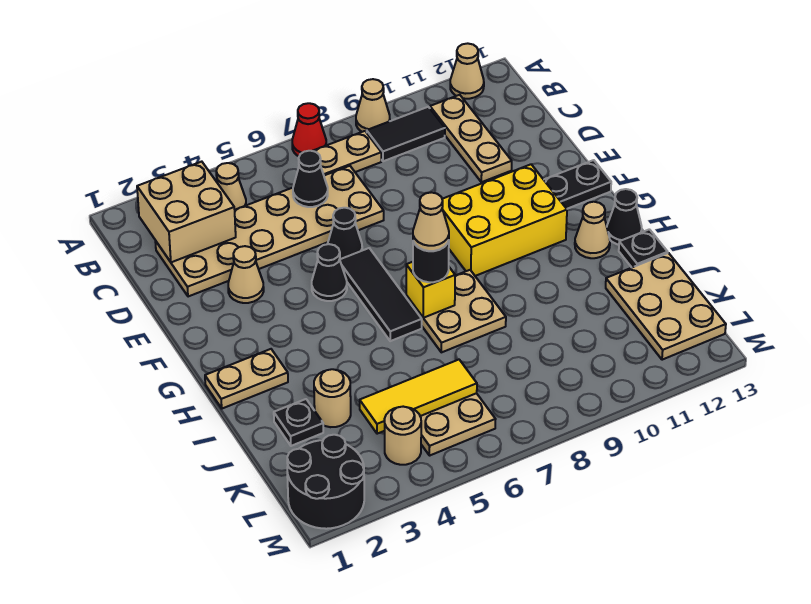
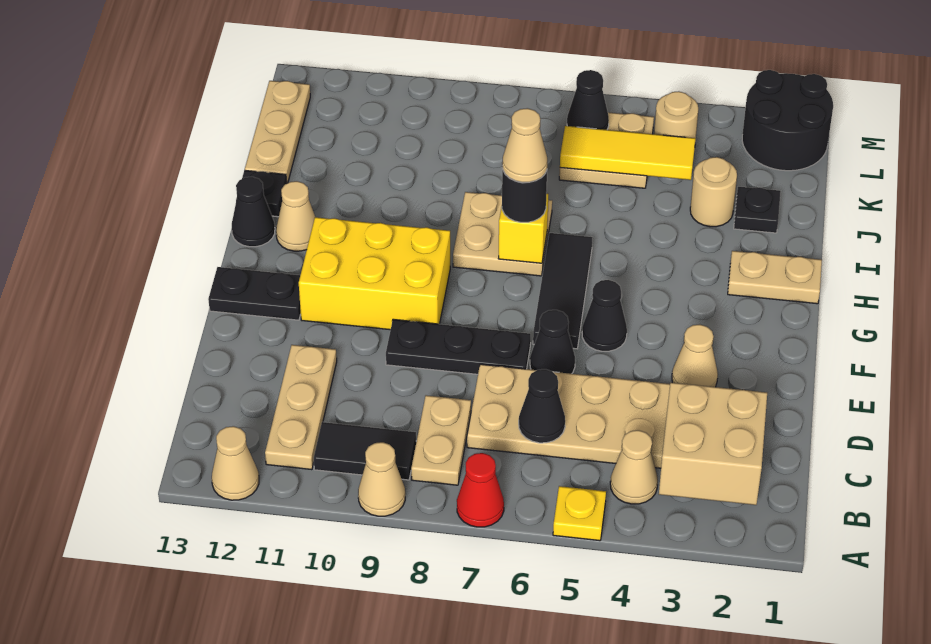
none -> yellow plate A5 level 1
tan plate B7:B8 level 1 -> tan plate B8:C8 level 1
none -> black plate E7:E9 level 1
tan plate J12:L13 level 1 -> tan plate J13:L13 level 1
none -> black cone L6 level 2

